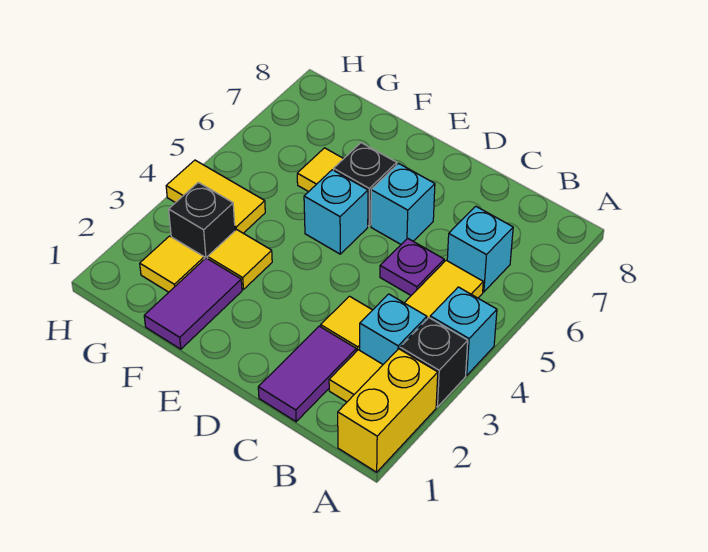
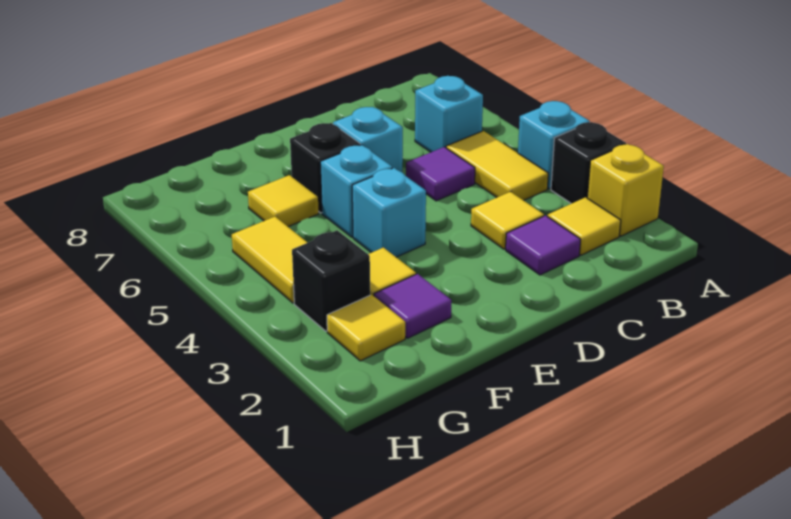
yellow brick A1:A2 level 1 -> yellow brick A2 level 1
cyan brick B3 level 1 -> cyan brick E4 level 1
purple tile C1:C2 level 1 -> purple tile C2 level 1
purple plate C5 level 1 -> purple tile C5 level 1
purple tile F1:F2 level 1 -> purple tile F2 level 1
yellow tile G4:H4 level 1 -> yellow tile G4:G5 level 1

